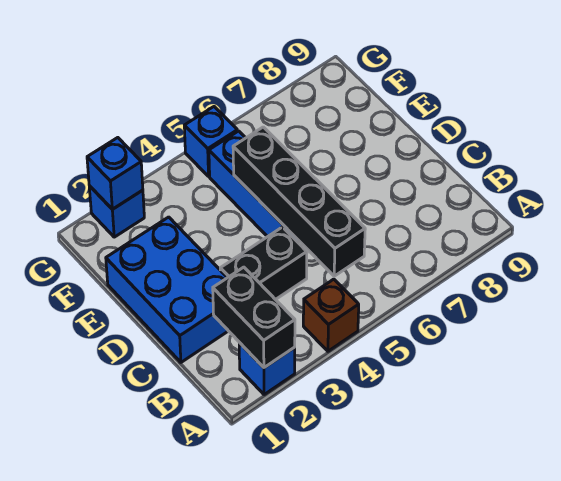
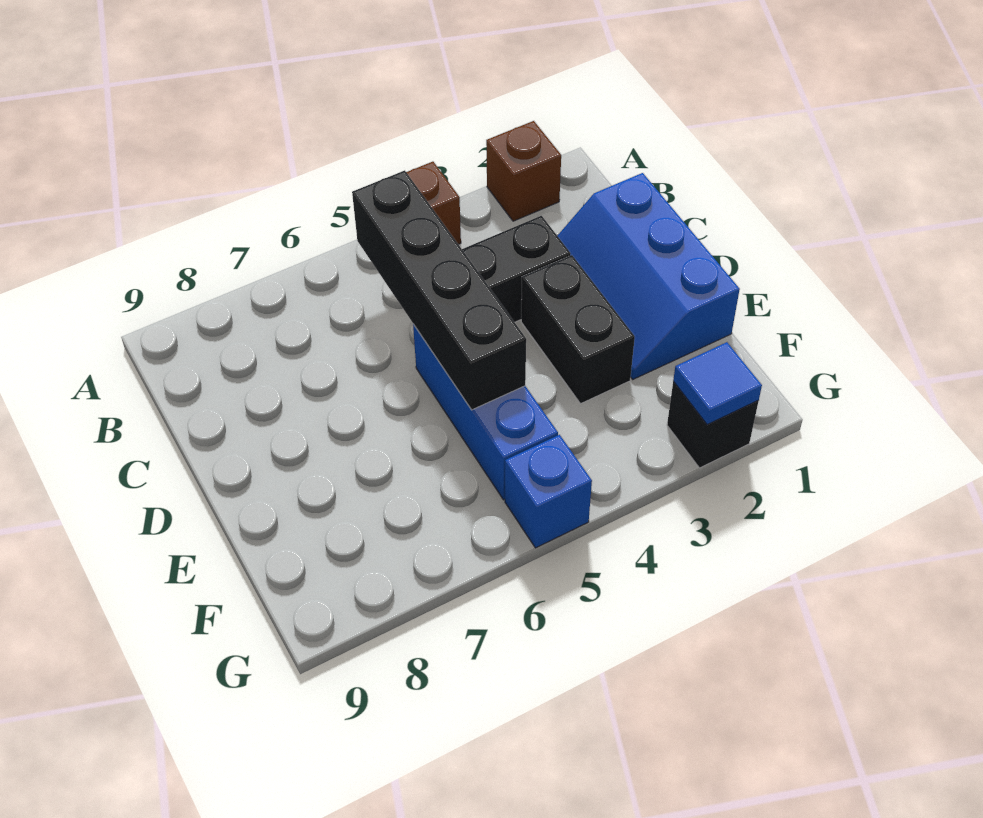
blue brick A2 level 1 -> brown brick A2 level 1
black brick A2:B2 level 2 -> black brick D3:E3 level 1
blue brick C1:E2 level 1 -> blue slope C1:E2 level 1 top 1
blue brick G2 level 1 -> black brick G2 level 1
blue brick G2 level 2 -> blue tile G2 level 2

